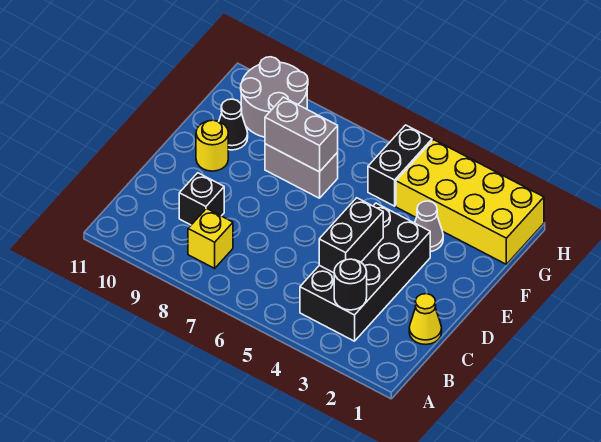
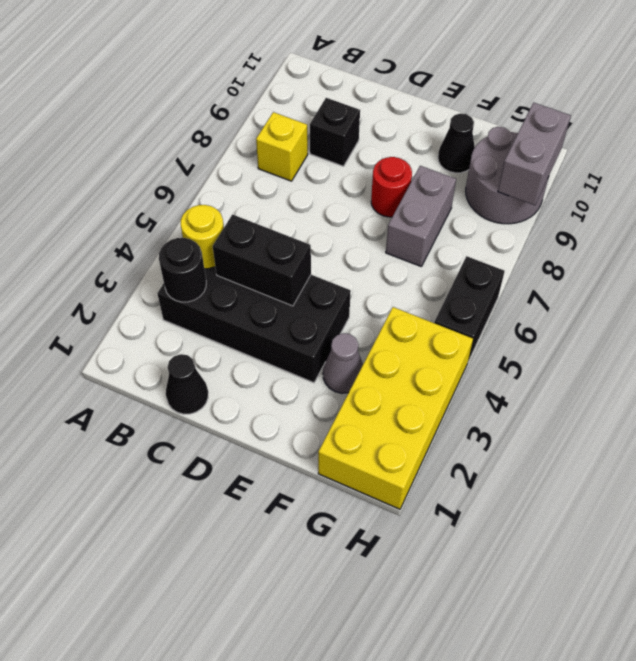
yellow cone C1 level 1 -> black cone C1 level 1
none -> red round brick E8 level 1
yellow round brick E10 level 1 -> yellow round brick B4 level 2
grey brick F7:F8 level 2 -> grey brick H9:H10 level 2
black brick G5:H5 level 1 -> black brick H5:H6 level 1

